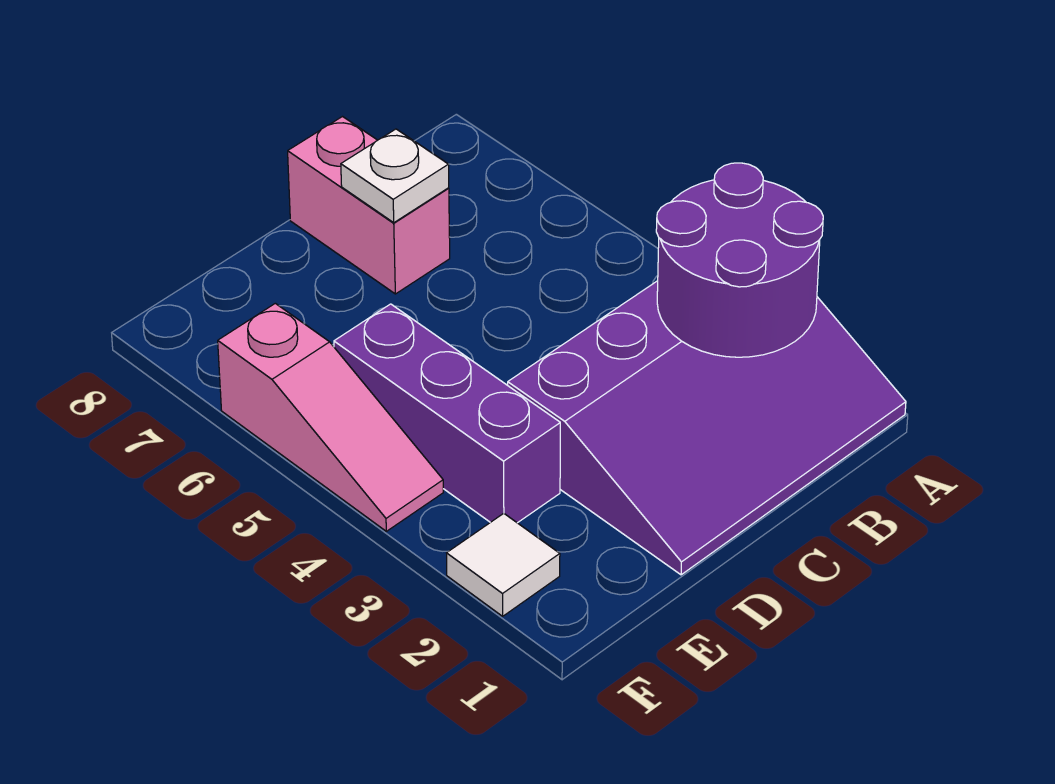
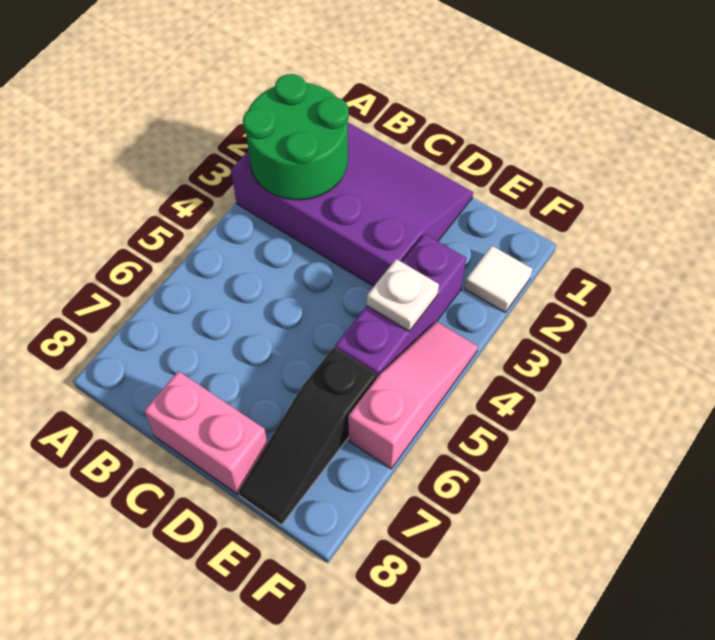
purple round brick A2:B3 level 2 -> green round brick A2:B3 level 2
pink brick C7:C8 level 1 -> pink brick C8:D8 level 1
white plate C7 level 2 -> white plate E4 level 2
none -> black slope E6:E8 level 1 top 6

